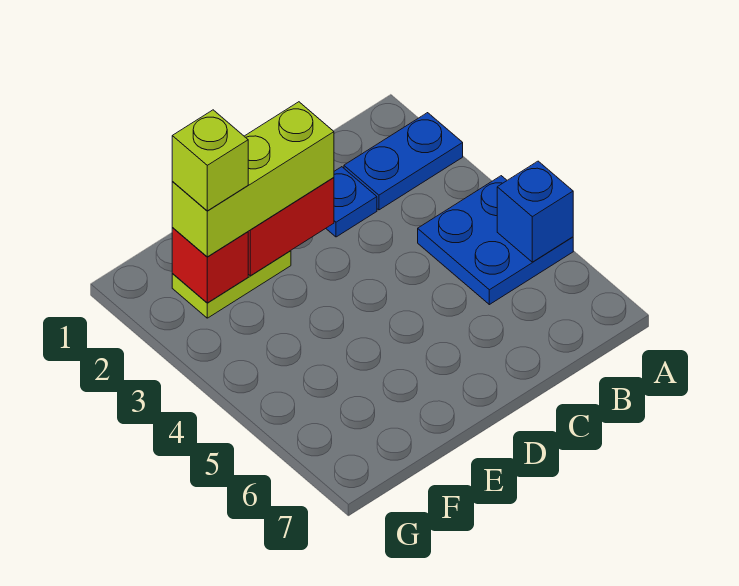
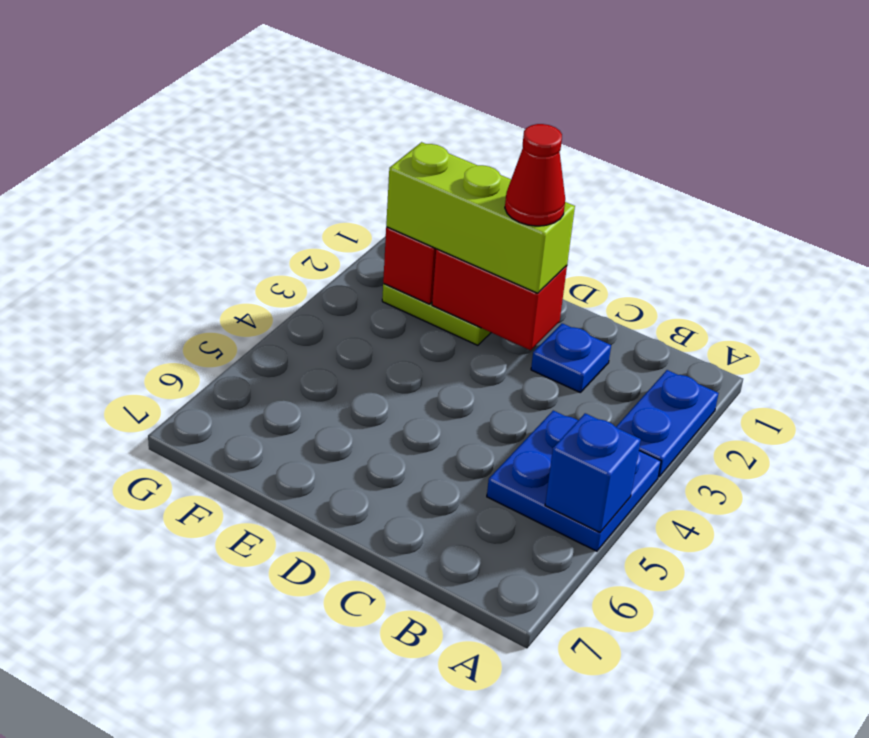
blue plate A2:B2 level 1 -> blue plate A2:A3 level 1
none -> red cone D2 level 4
lime brick F2 level 4 -> none

